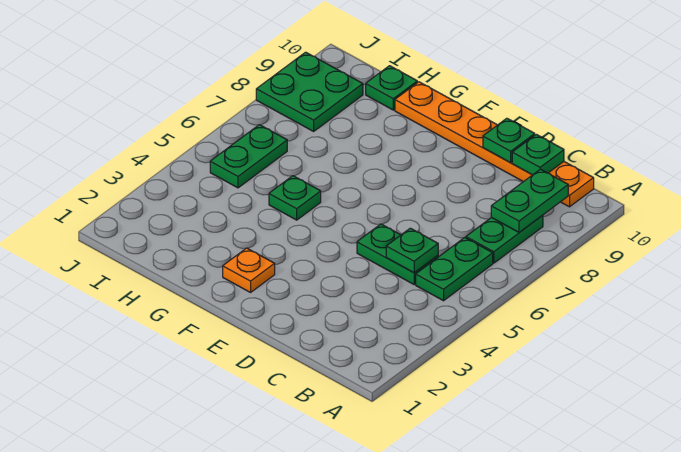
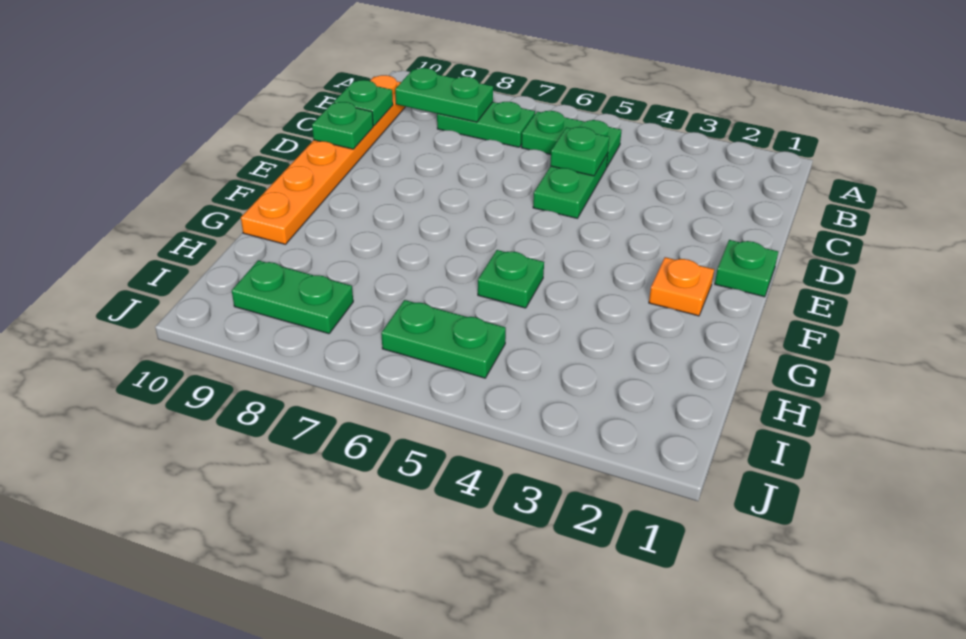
green plate H10 level 1 -> green plate E1 level 1
green plate I8:J9 level 1 -> green plate I8:I9 level 1

